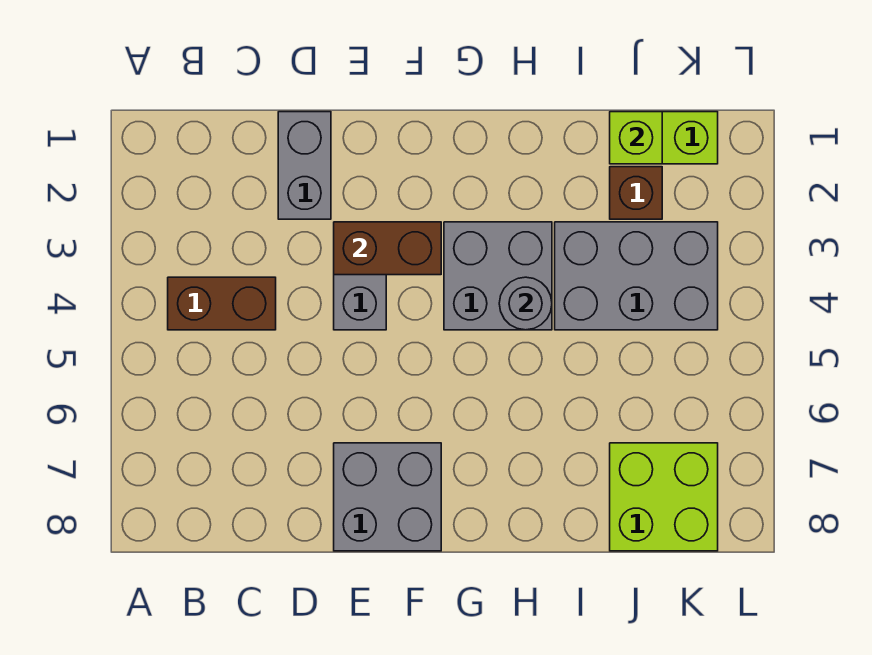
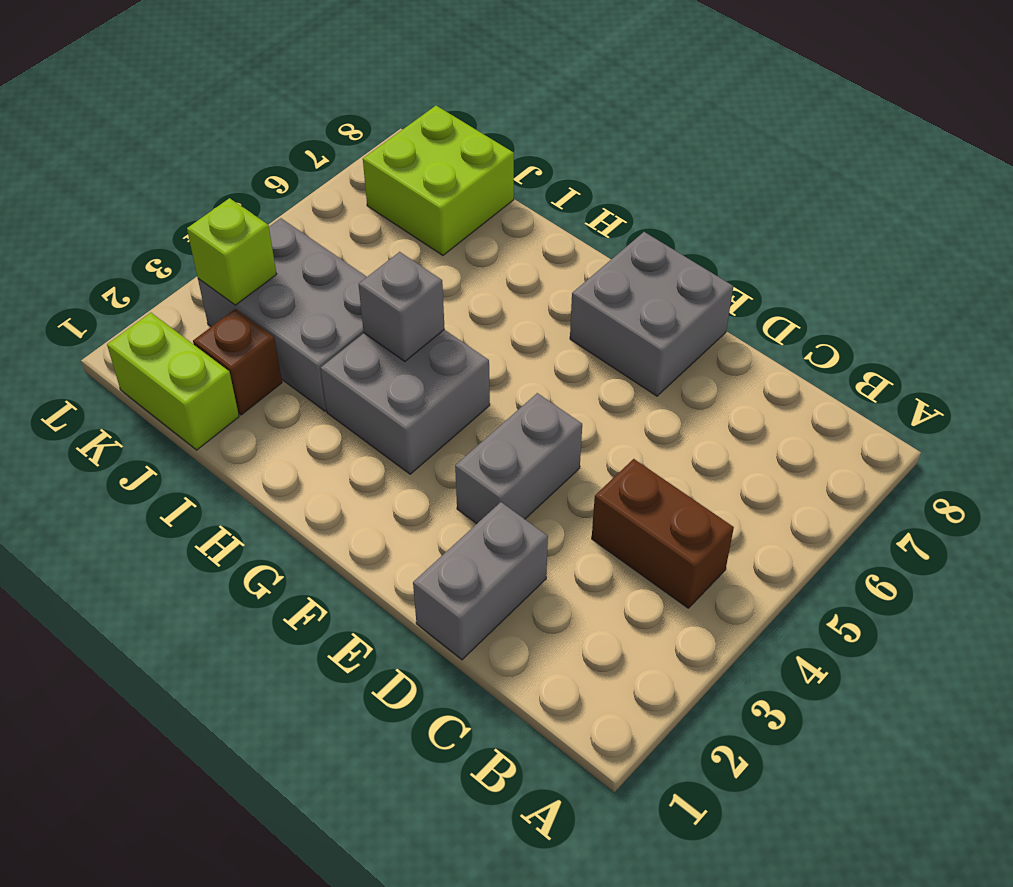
brown brick E3:F3 level 2 -> none
grey round brick H4 level 2 -> grey brick H4 level 2
lime brick J1 level 2 -> lime brick K3 level 2

